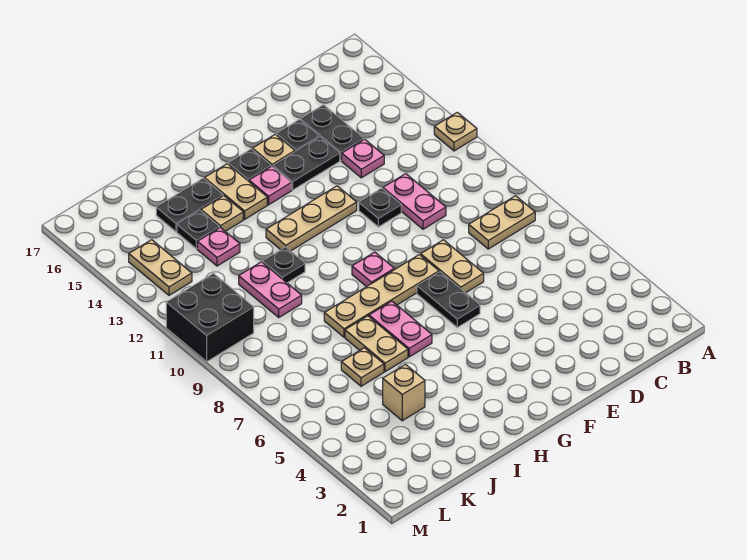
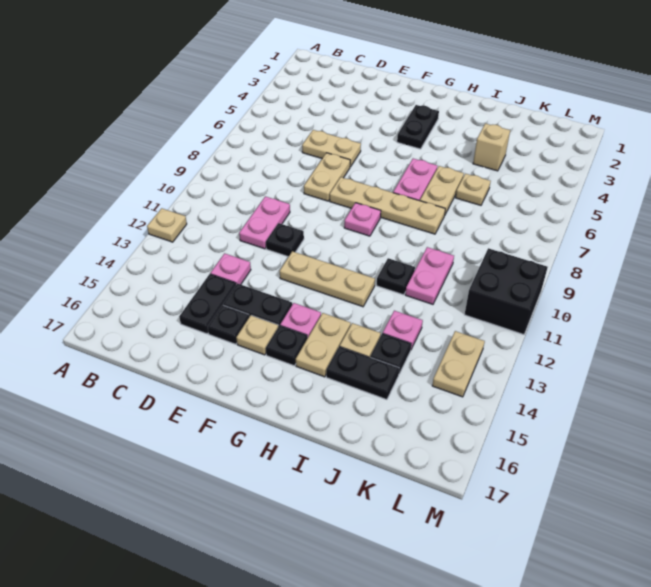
tan plate B8:C8 level 1 -> tan plate D6:E6 level 1
black plate F6:F7 level 1 -> black plate G3:G4 level 1

